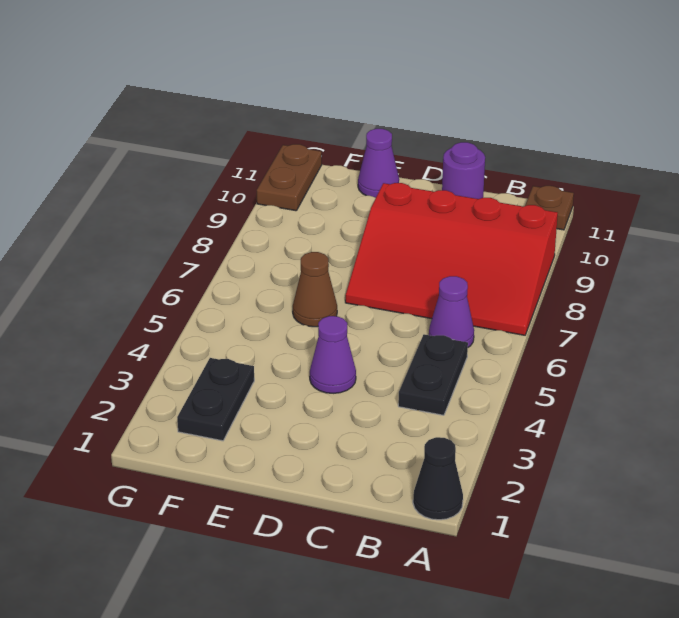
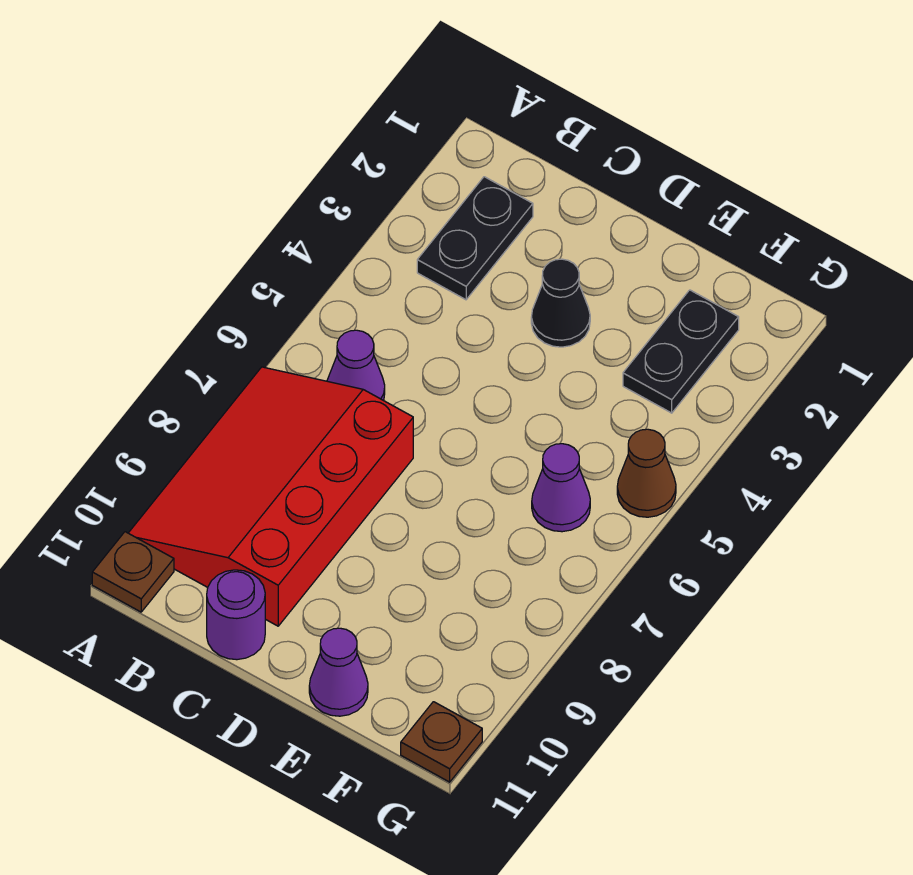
black cone A1 level 1 -> black cone D3 level 1
red slope A7:D9 level 1 top 9 -> red slope A7:C10 level 1 top C
black plate B4:B5 level 1 -> black plate B2:B3 level 1
purple cone D4 level 1 -> purple cone F6 level 1
brown cone E6 level 1 -> brown cone G5 level 1
brown plate G10:G11 level 1 -> brown plate G11 level 1

